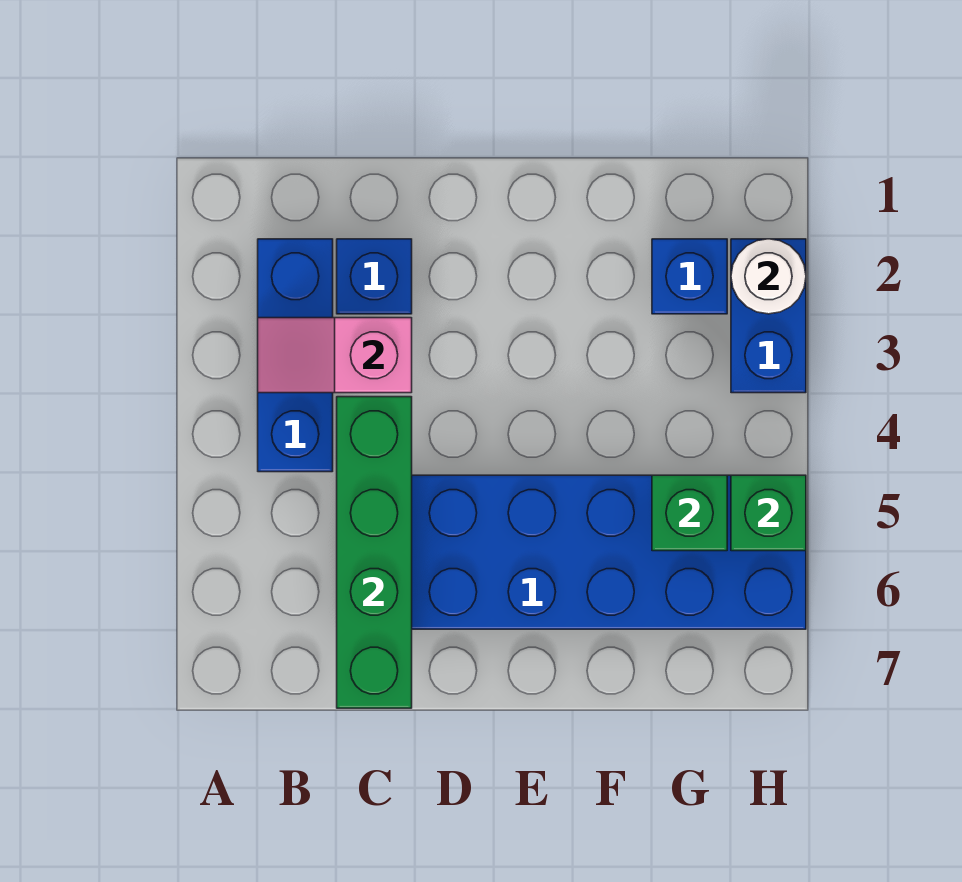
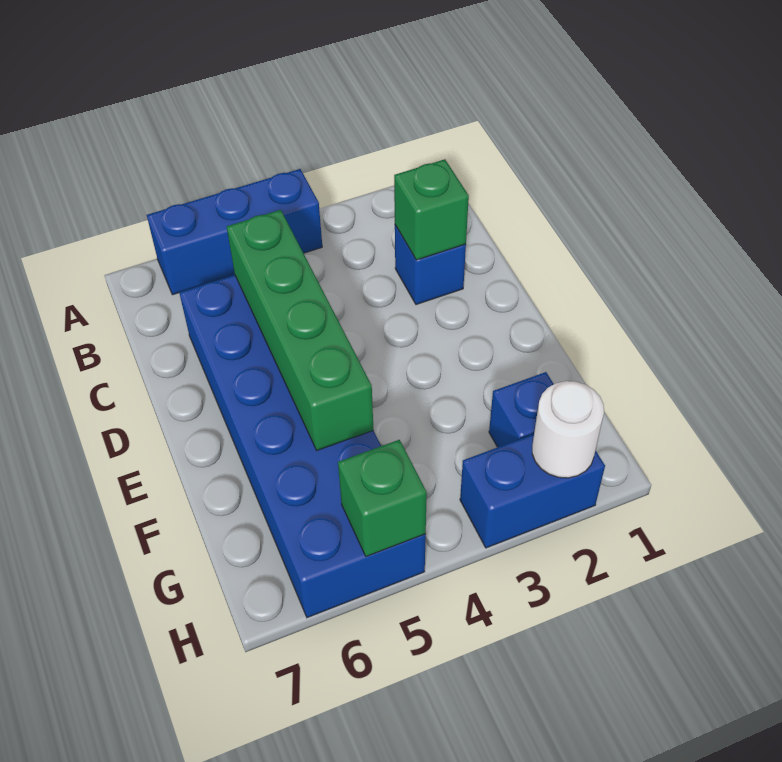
blue brick B2:B4 level 1 -> blue brick A4:A6 level 1
pink slope B3:C3 level 2 top C -> none
green brick C4:C7 level 2 -> green brick C5:F5 level 2
green brick G5 level 2 -> green brick C2 level 2

